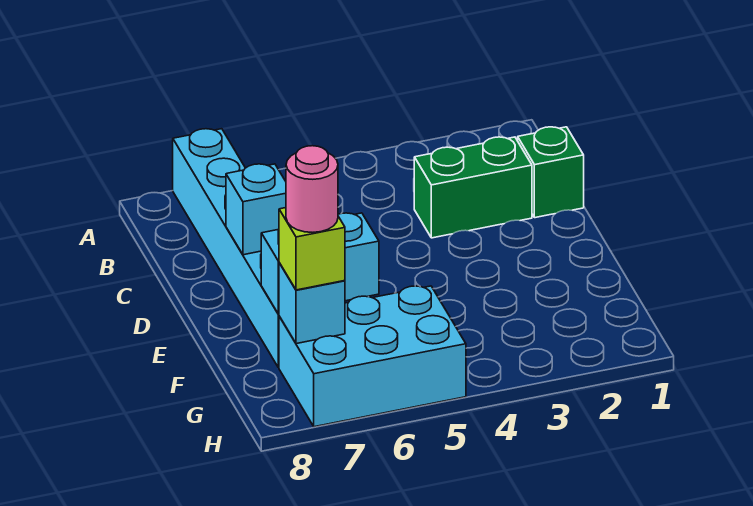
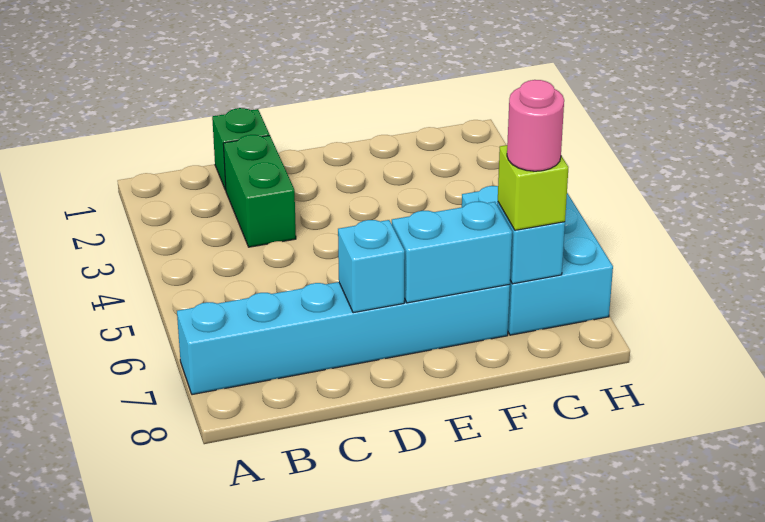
cyan brick F6:F7 level 2 -> cyan brick E7:F7 level 2

